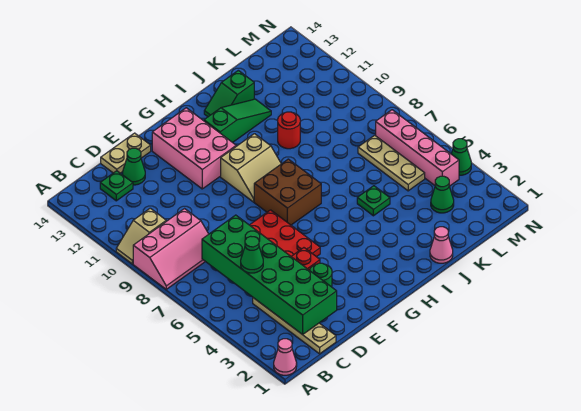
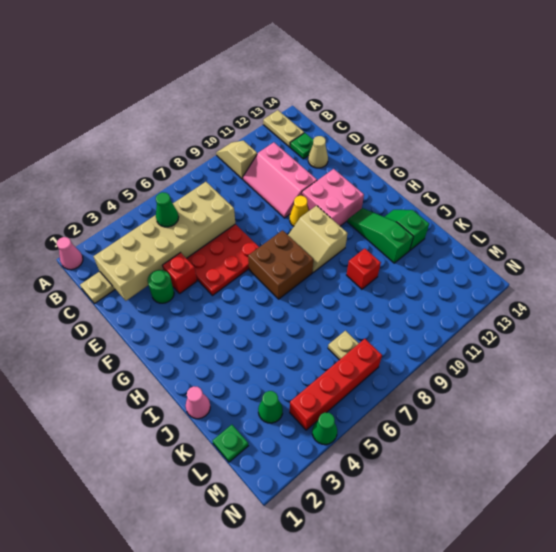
pink slope A8:C9 level 1 top 9 -> pink slope C10:E11 level 1 top 11
green brick C2:D7 level 2 -> tan brick C2:D7 level 2
green cone D13 level 1 -> tan cone D13 level 1
tan plate D14:E14 level 1 -> tan plate A13:B13 level 1
none -> yellow cone F10 level 1
pink brick F11:G13 level 1 -> pink brick F11:G12 level 1
green slope H12:J12 level 1 top H -> green slope H12:J12 level 1 top J
green plate J5 level 1 -> green plate L1 level 1
red round brick J10 level 1 -> red brick J10 level 1
tan plate L5:L7 level 1 -> tan plate L7 level 1
pink brick M4:M7 level 1 -> red brick M4:M7 level 1

